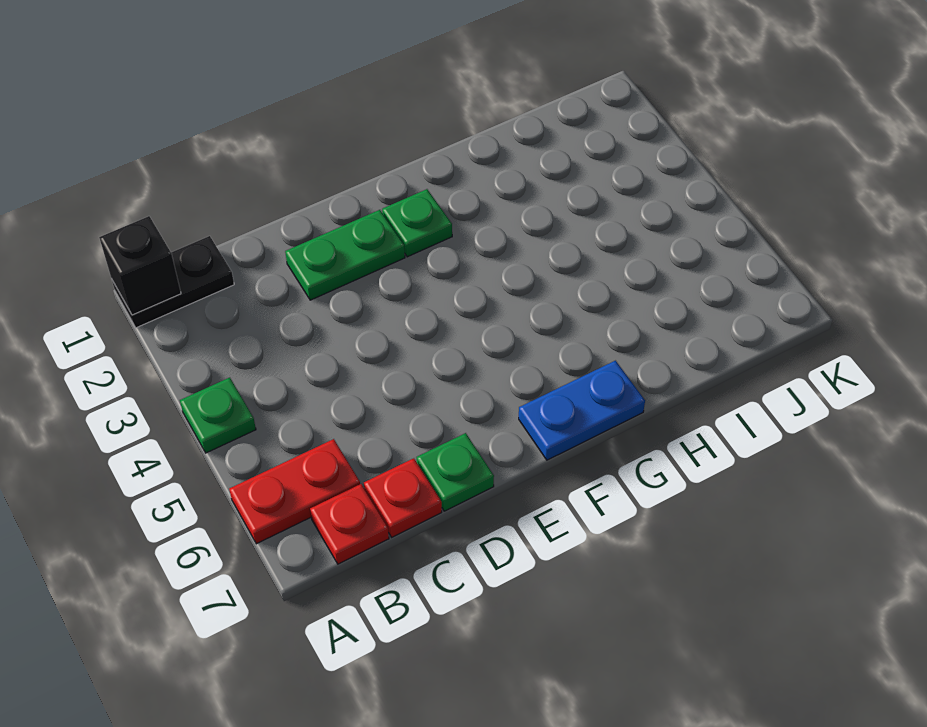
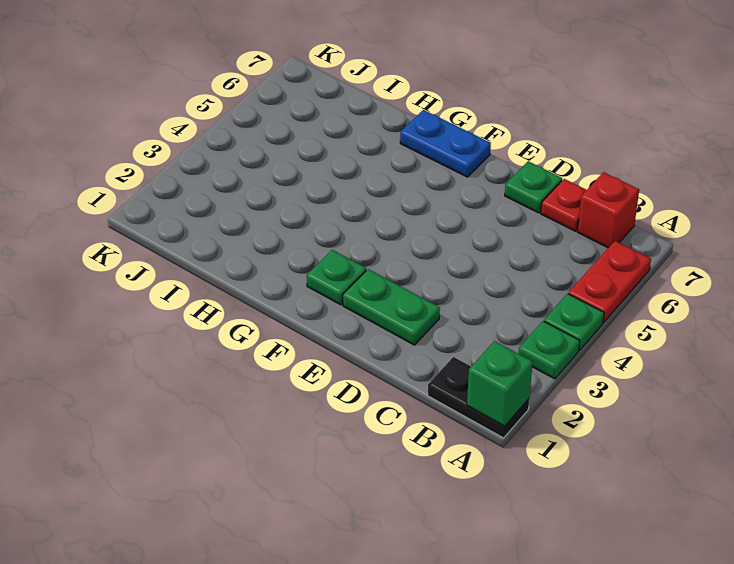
black brick A1 level 2 -> green brick A1 level 2
none -> green plate A3 level 1
red plate A6:B6 level 1 -> red plate A5:A6 level 1
red plate B7 level 1 -> red brick B7 level 1

